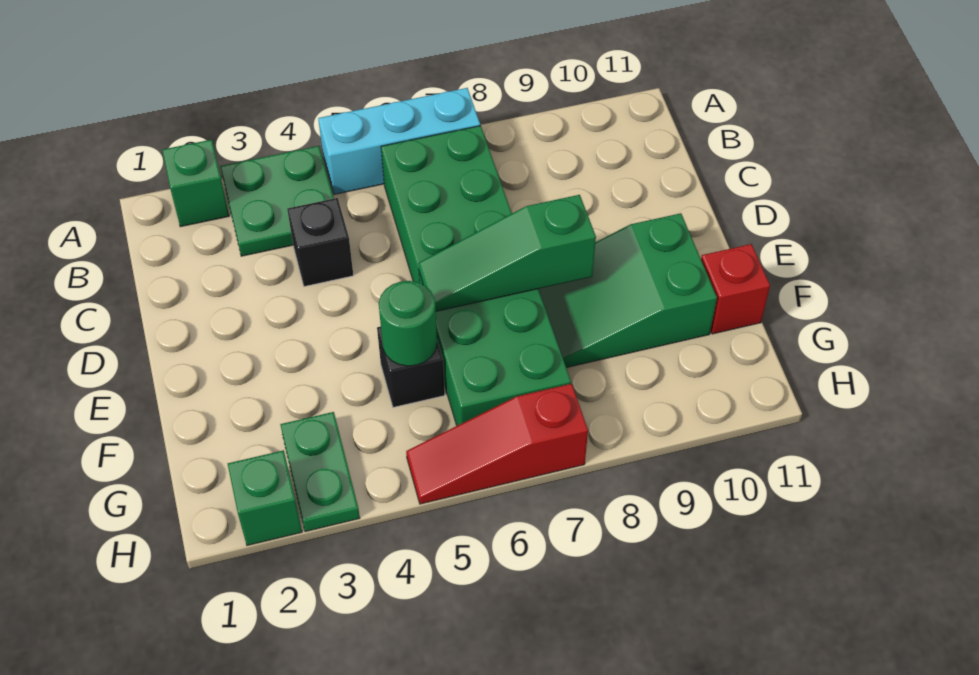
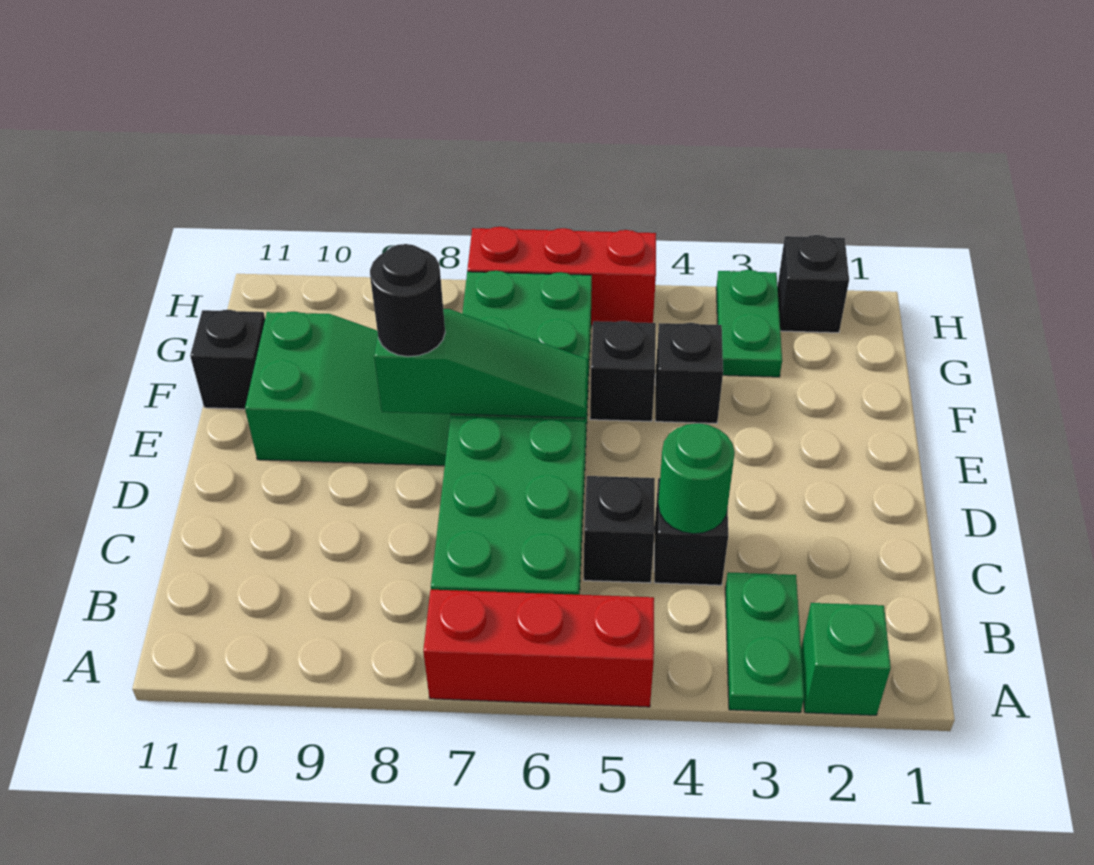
green plate A3:B4 level 1 -> green plate A3:B3 level 1
cyan brick A5:A7 level 1 -> red brick A5:A7 level 1
none -> black brick C5 level 1
none -> black round brick E8 level 3
none -> black brick F4 level 1
green round brick F5 level 2 -> green round brick C4 level 2
red brick F11 level 1 -> black brick F11 level 1
green brick H2 level 1 -> black brick H2 level 1
red slope H5:H7 level 1 top 7 -> red brick H5:H7 level 1

